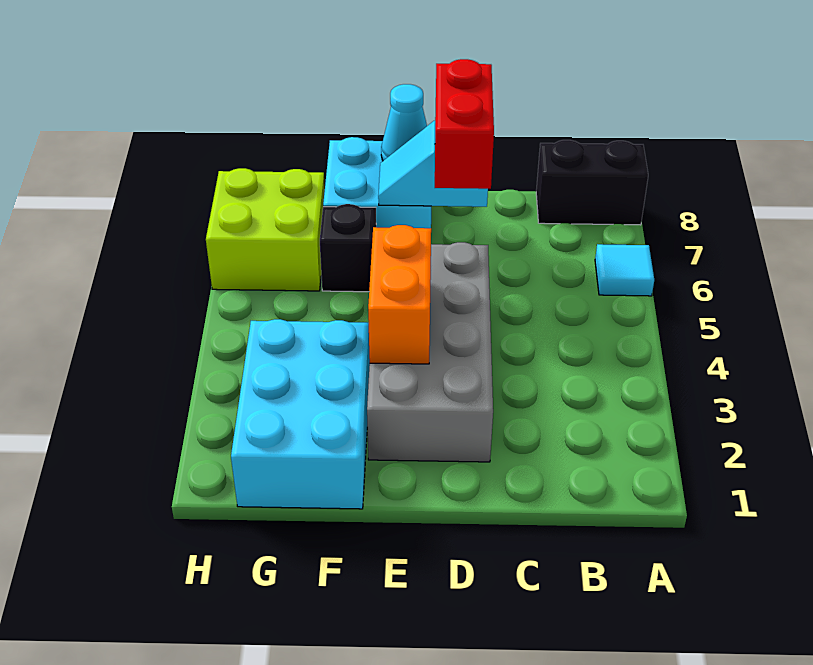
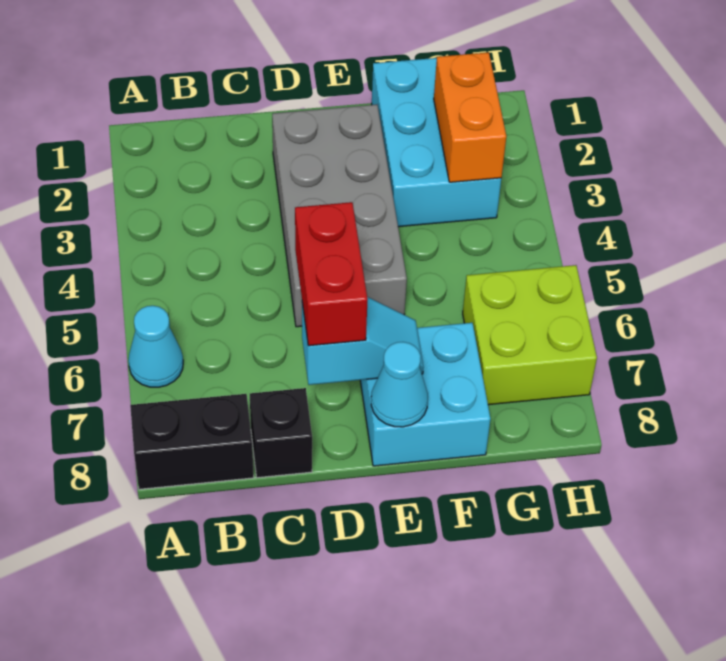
cyan tile A6 level 1 -> cyan cone A6 level 1
orange brick E3:E4 level 2 -> orange brick G2:G3 level 2
black brick F6 level 1 -> black brick C8 level 1

